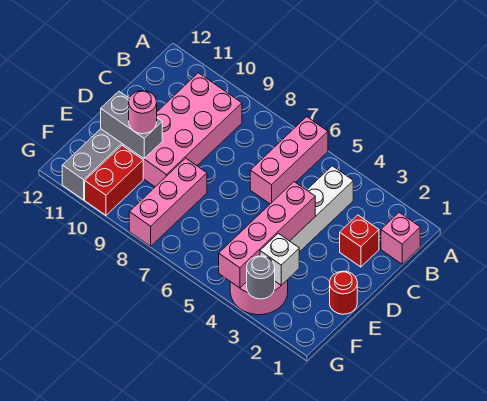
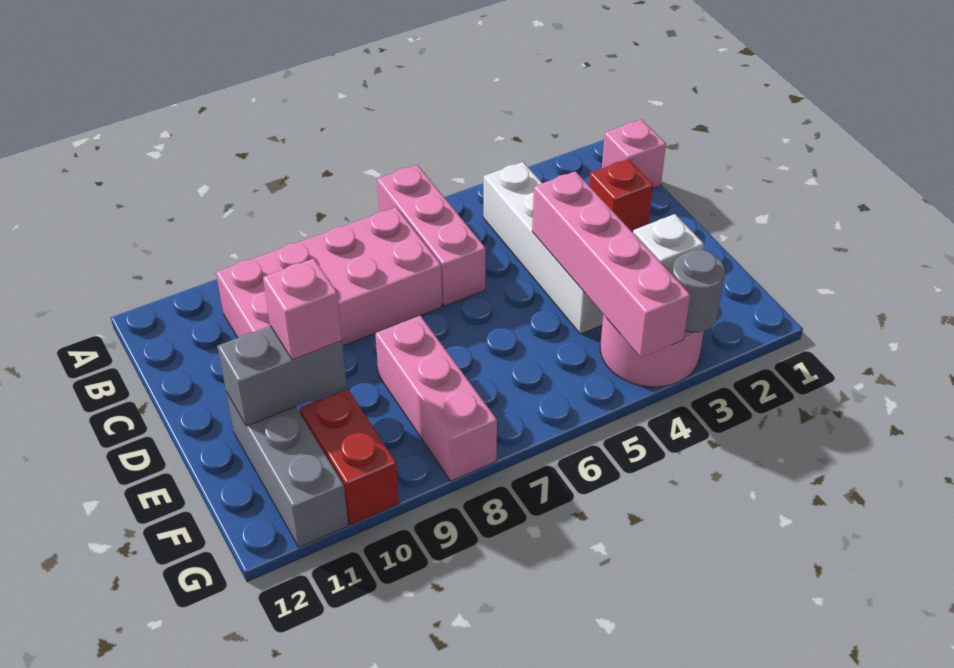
pink brick B9:E10 level 1 -> pink brick B7:C10 level 1
red round brick E1 level 1 -> none
pink round brick E10 level 3 -> pink brick E10 level 3

